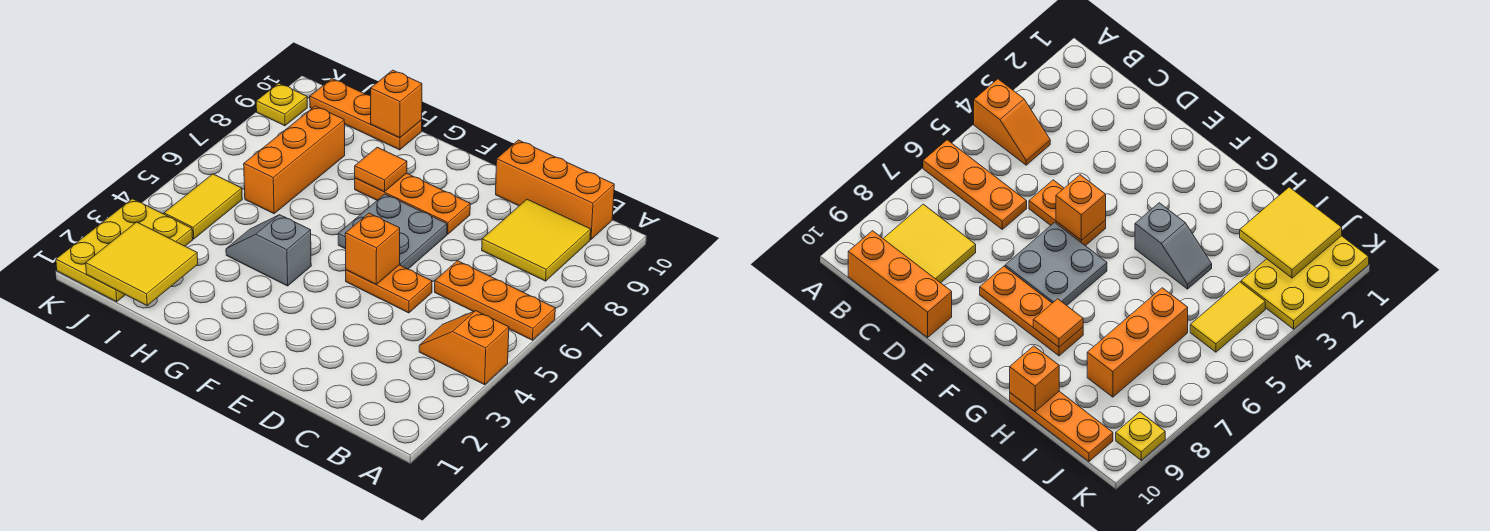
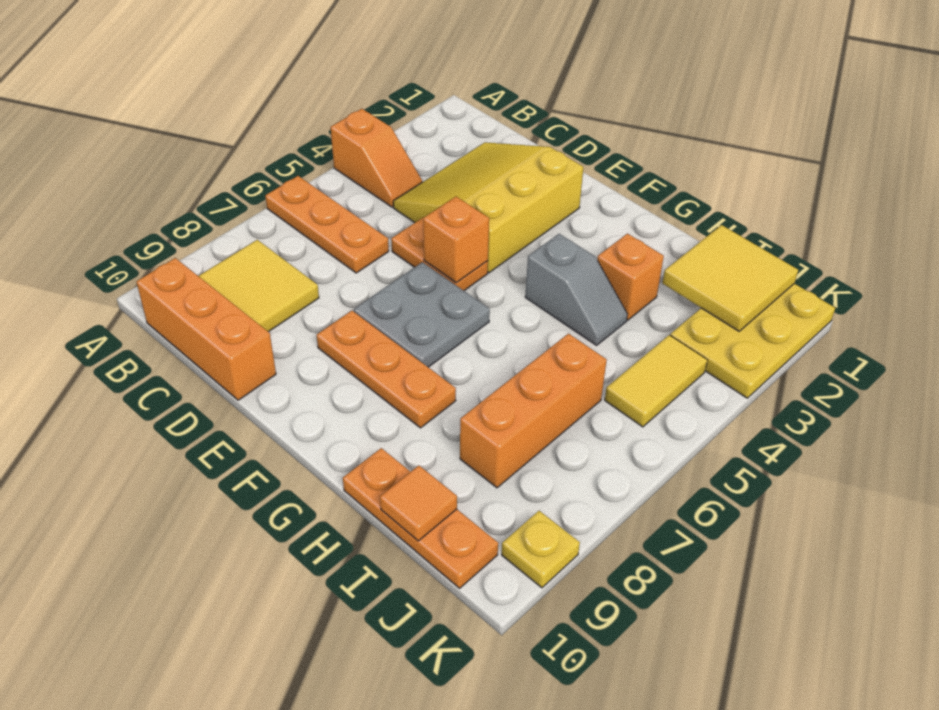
none -> yellow slope C2:E4 level 1 top E
orange tile G8 level 2 -> orange tile I10 level 2
orange brick H10 level 2 -> orange brick H3 level 1

